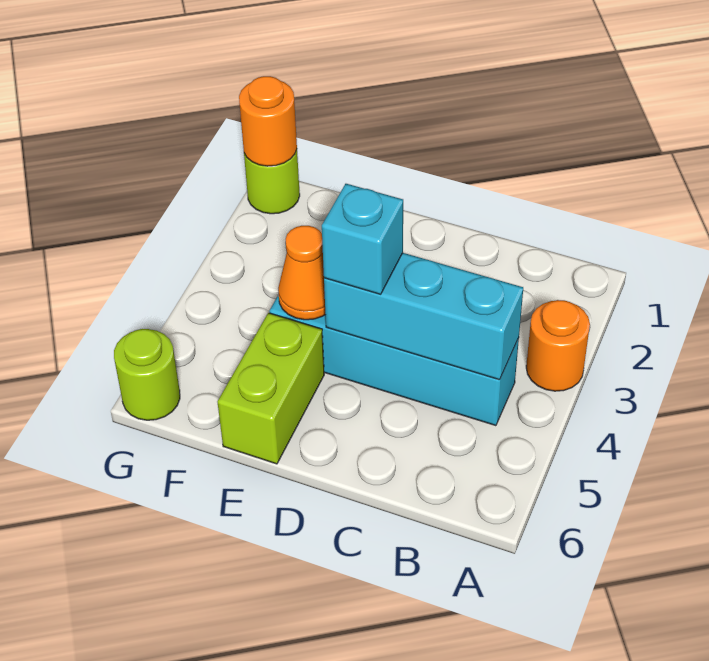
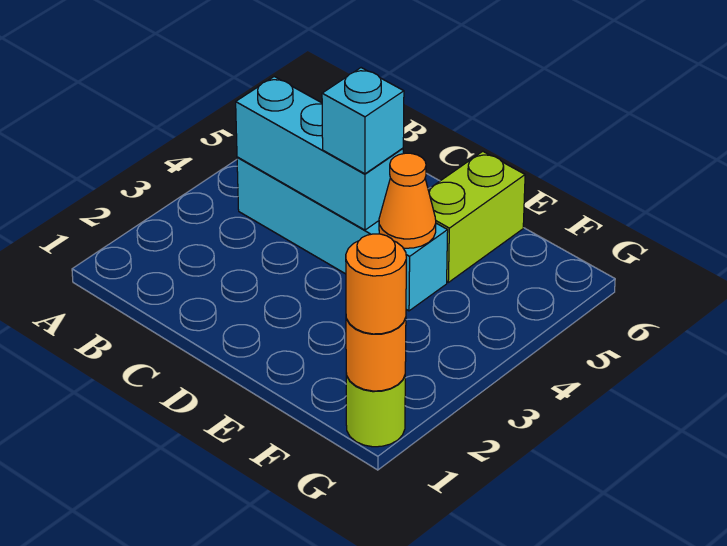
orange round brick A3 level 1 -> orange round brick G1 level 3
lime round brick G6 level 1 -> none

